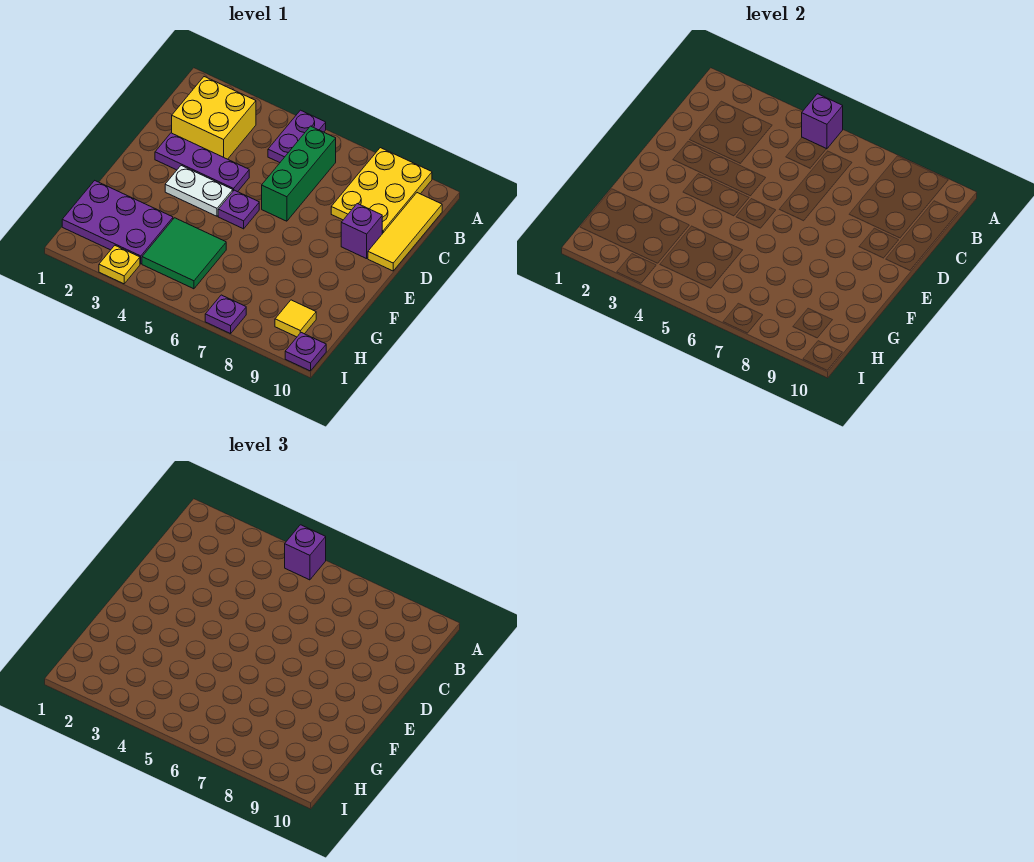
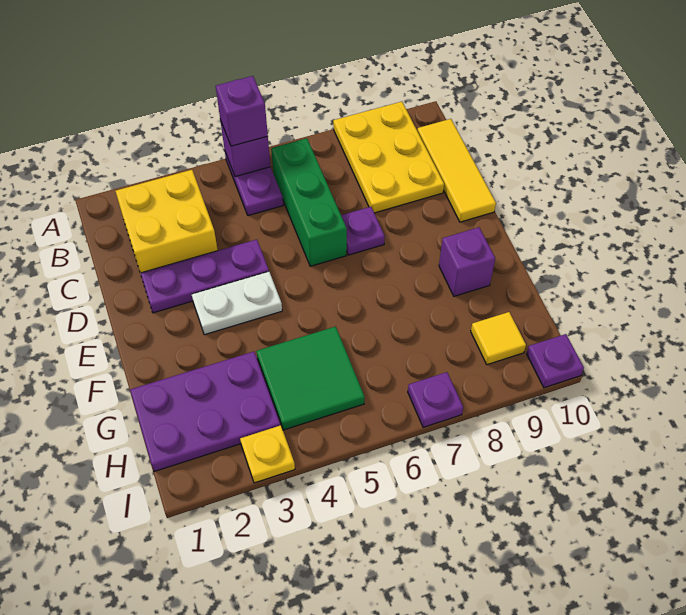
purple brick D9 level 1 -> purple brick F9 level 1
purple plate E5 level 1 -> purple plate D7 level 1

